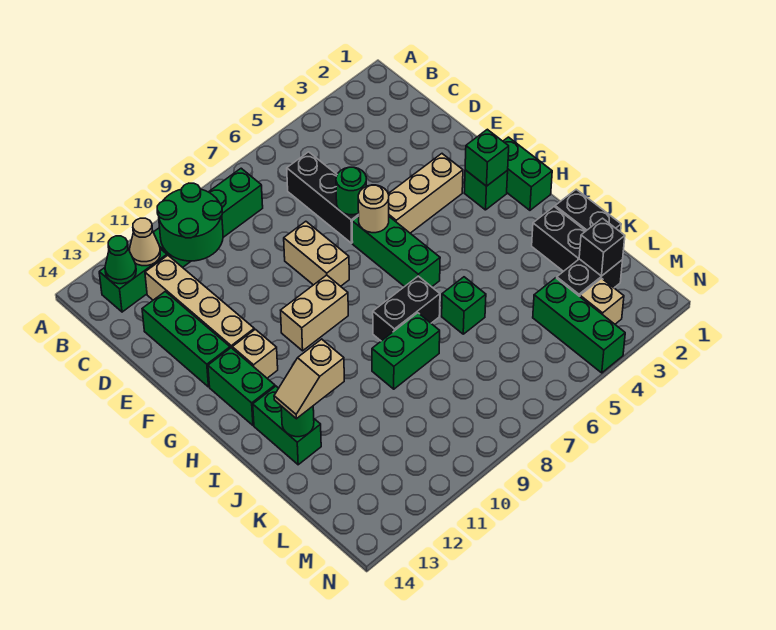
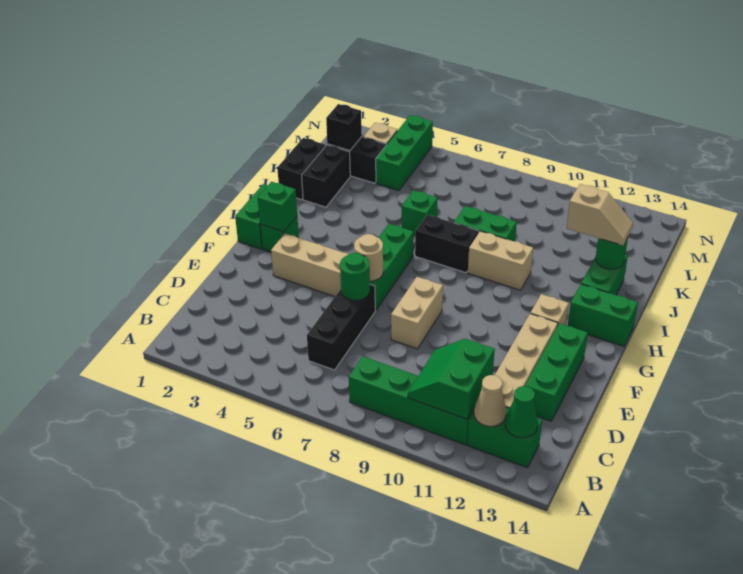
green round brick B10:C11 level 2 -> green slope B10:C11 level 2 top 11
tan brick G9:G10 level 1 -> tan brick I9:I10 level 1
green brick G13:H13 level 1 -> green brick H13:H14 level 1

